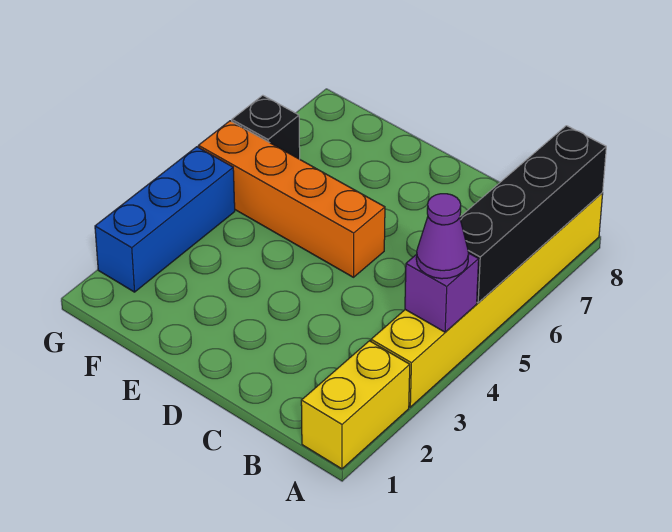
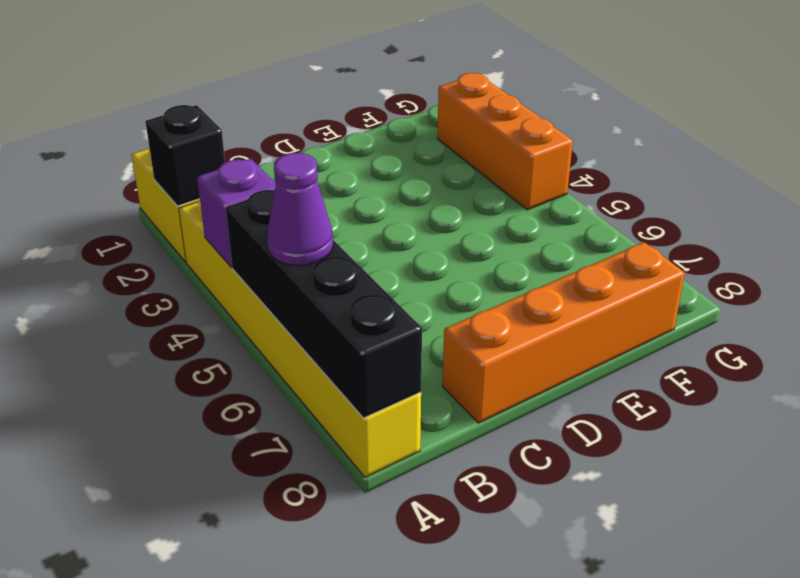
purple cone A4 level 3 -> purple cone A6 level 3
orange brick D5:G5 level 1 -> orange brick C8:F8 level 1
blue brick G2:G4 level 1 -> orange brick G2:G4 level 1
black brick G6 level 1 -> black brick A2 level 2

